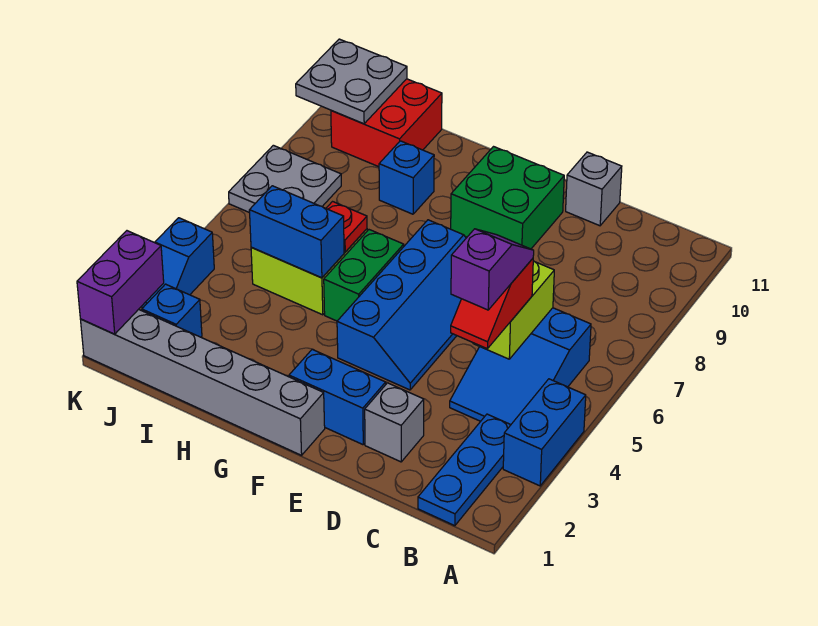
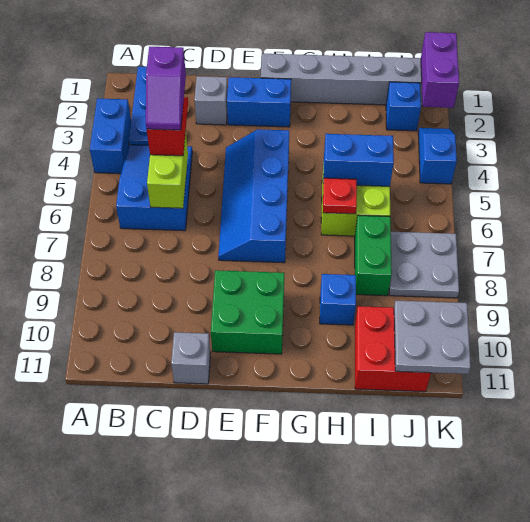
green brick G5:G6 level 1 -> green brick I7:I8 level 1

